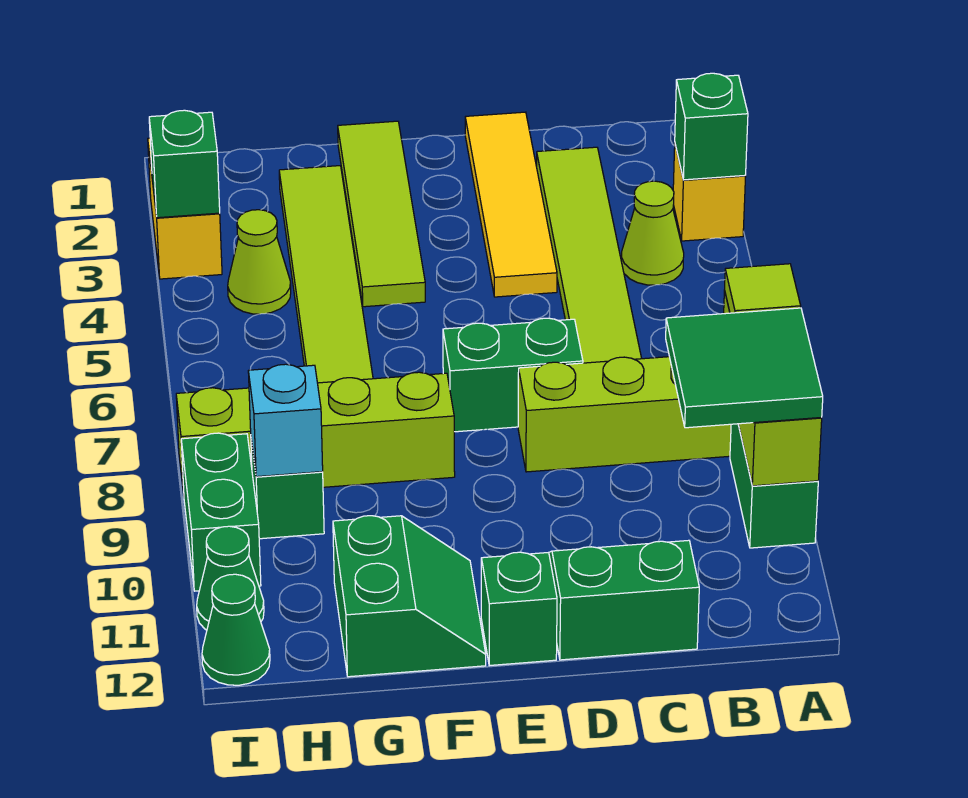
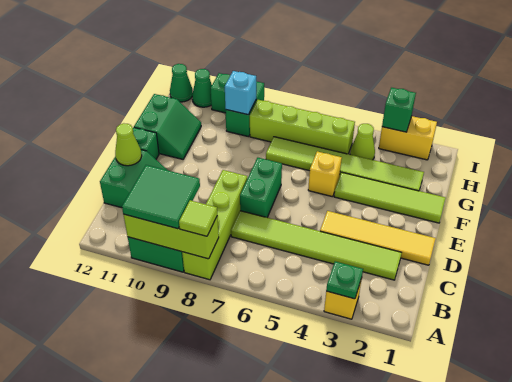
green brick A3 level 2 -> green plate A3 level 2
lime cone B4 level 1 -> lime cone D12 level 2
none -> yellow brick F5 level 1
lime brick F8:I8 level 1 -> lime brick H5:H8 level 1
green slope F11:G12 level 1 top G -> green slope F11:G12 level 1 top 12

